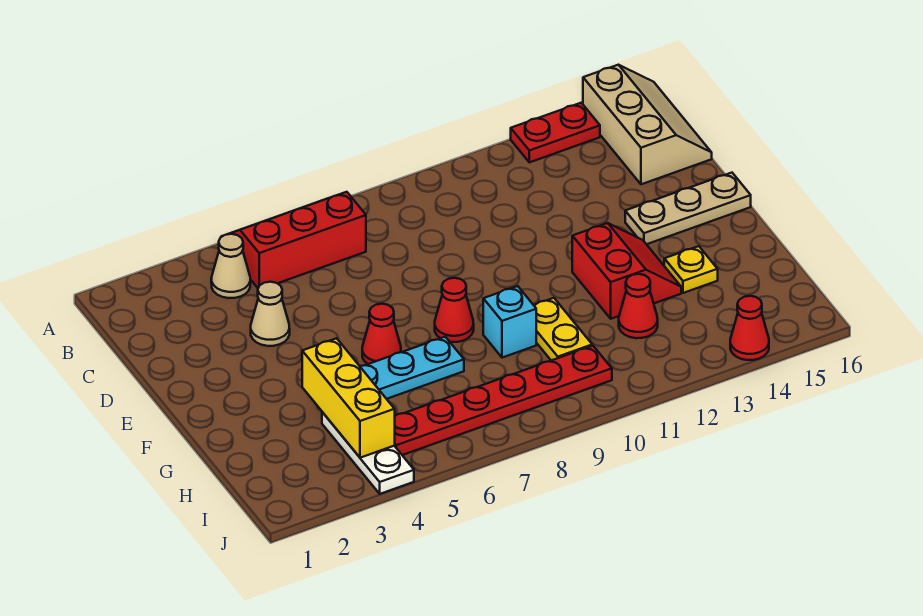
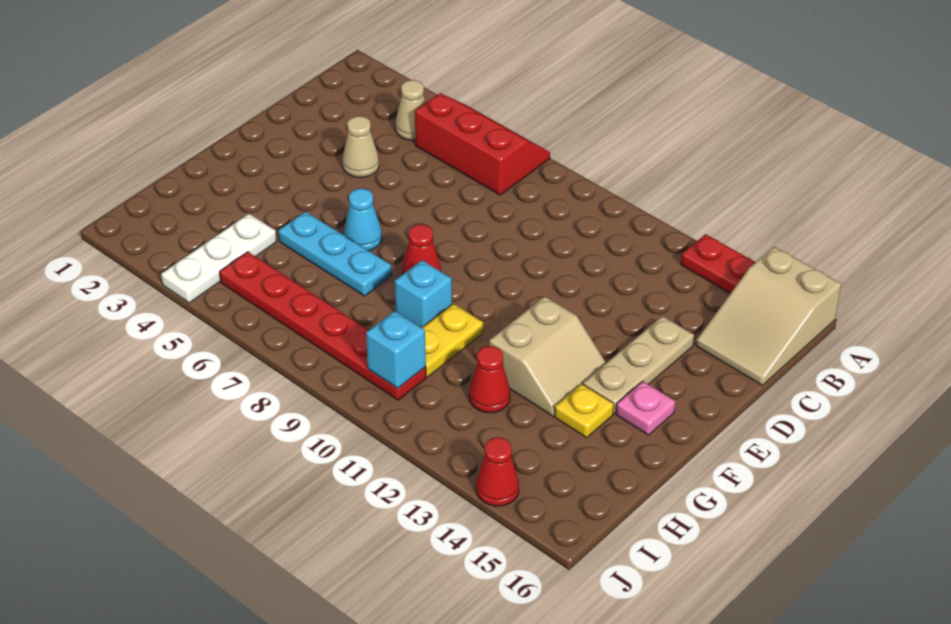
tan slope A15:C16 level 1 top 15 -> tan slope A15:C16 level 1 top A
tan plate E14:E16 level 1 -> tan plate D14:F14 level 1
red cone F6 level 1 -> cyan cone F6 level 1
red slope F12:G13 level 1 top 12 -> tan slope F12:G13 level 1 top 12
none -> pink plate F15 level 1
yellow brick G4:I4 level 2 -> none
none -> cyan brick I10 level 2

